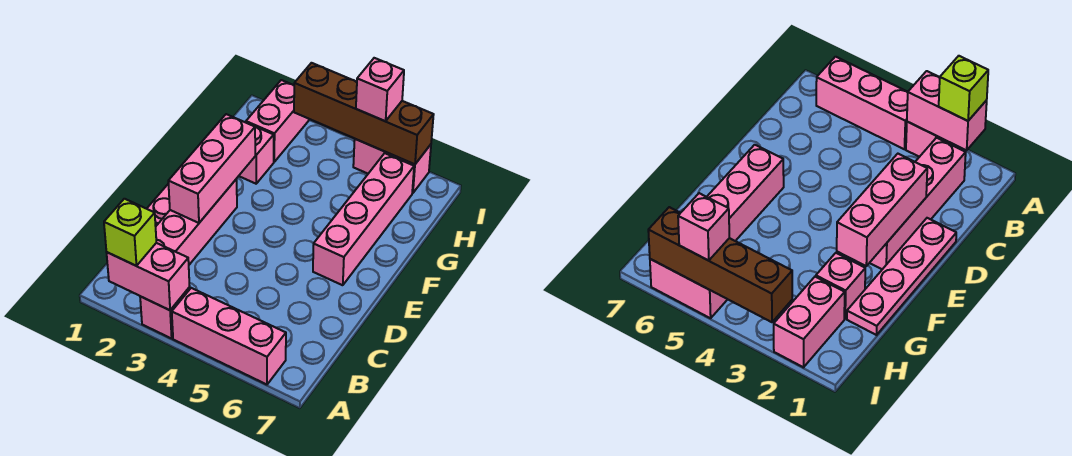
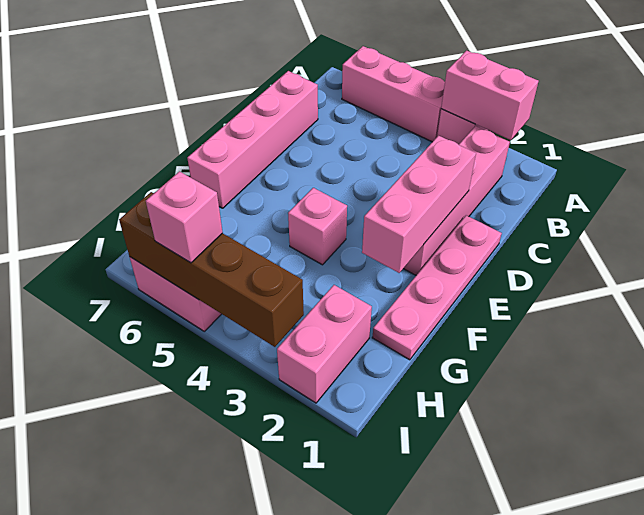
lime brick A2 level 3 -> none
pink brick E6:H6 level 1 -> pink brick C7:F7 level 1
pink brick G2 level 1 -> pink brick F4 level 1

